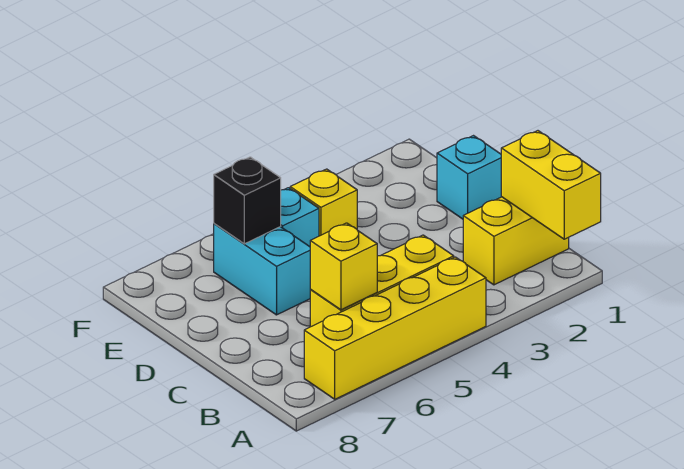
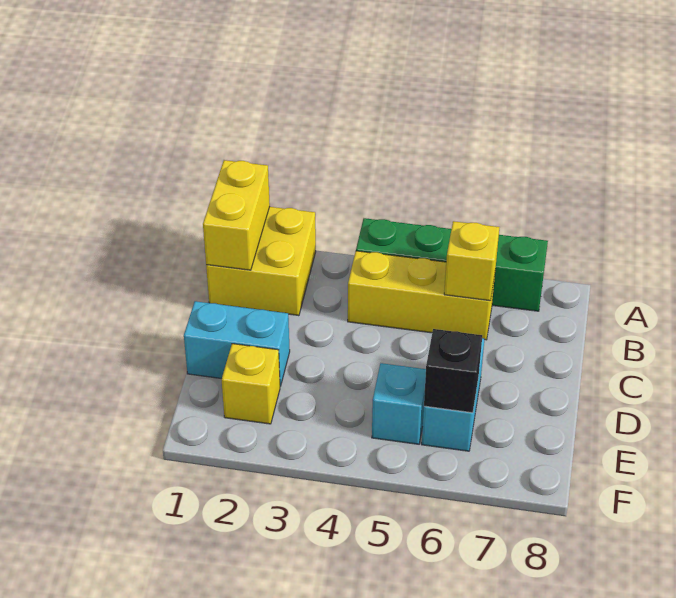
yellow brick A4:A7 level 1 -> green brick A4:A7 level 1
yellow brick B1:B2 level 1 -> yellow brick A1:B2 level 1
cyan brick D1 level 1 -> cyan brick D1:D2 level 1
yellow brick E4 level 1 -> yellow brick E2 level 1

